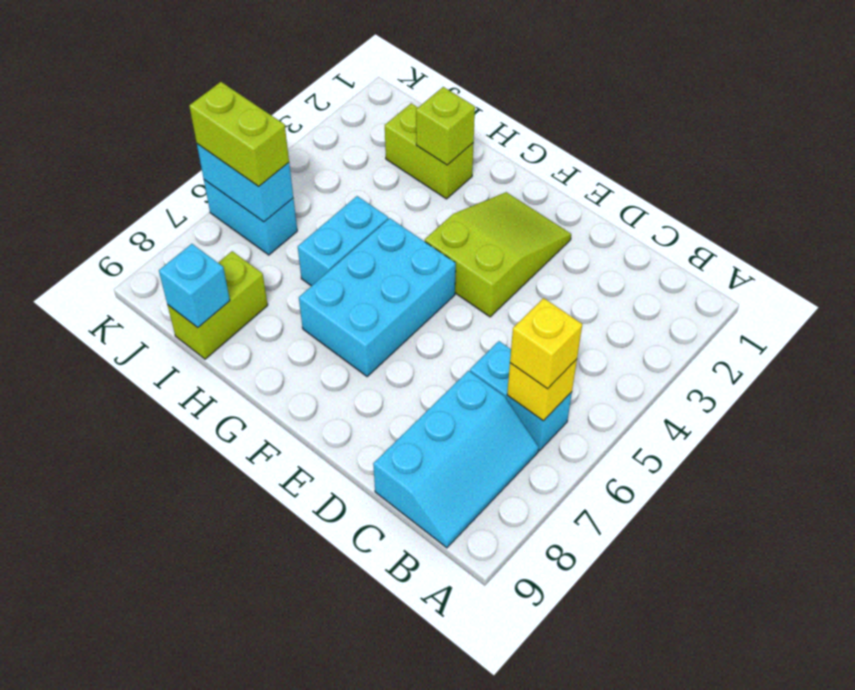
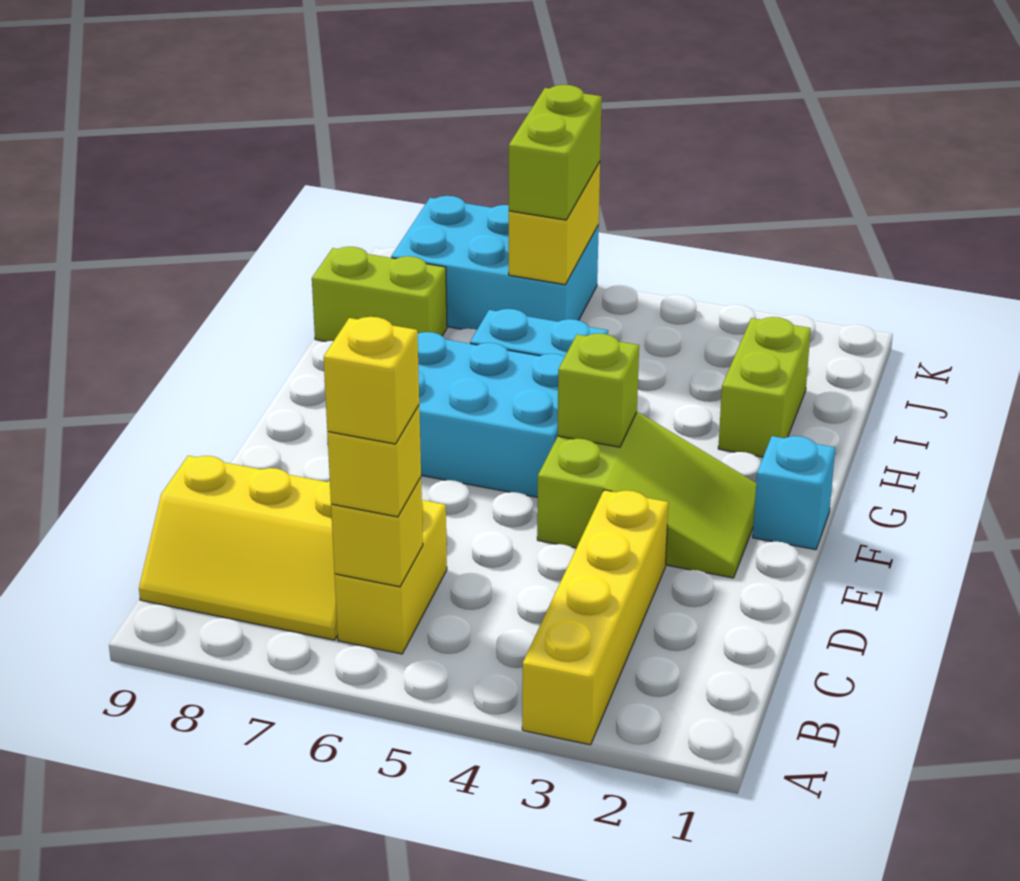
none -> yellow brick A3:D3 level 1
cyan brick B6:C6 level 1 -> yellow brick B6:C6 level 1
none -> yellow brick B6 level 4
cyan slope B7:C9 level 1 top C -> yellow slope B7:C9 level 1 top C
lime brick H2 level 2 -> lime brick F4 level 2
cyan brick I9 level 2 -> cyan brick F1 level 1
cyan brick J6:K6 level 1 -> cyan brick J6:K8 level 1
cyan brick J6:K6 level 2 -> yellow brick J6:K6 level 2

